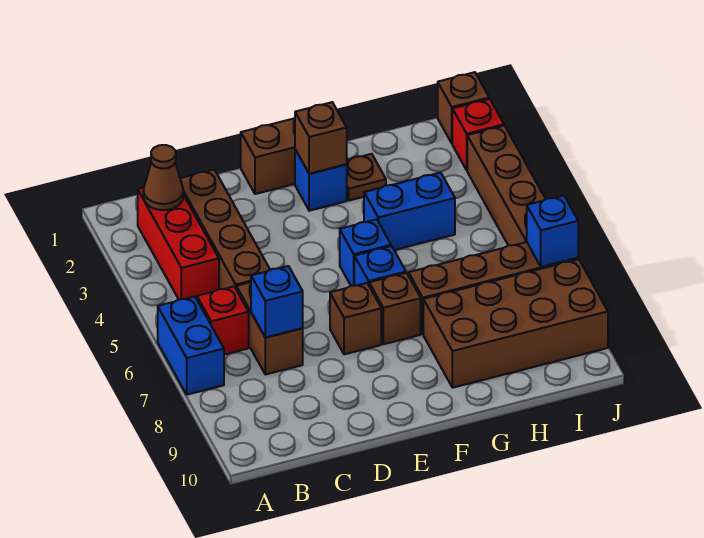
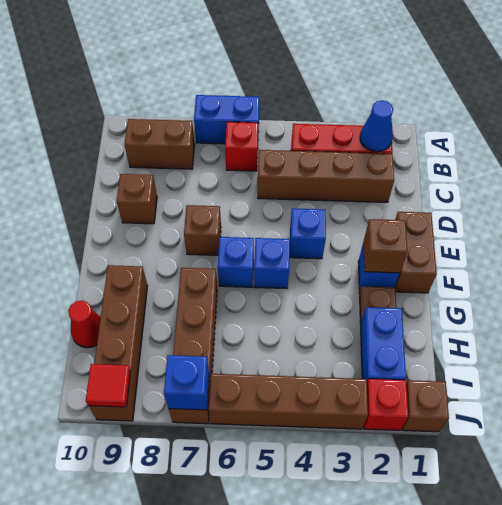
brown cone B2 level 2 -> blue cone B2 level 2
brown brick C6:C7 level 1 -> brown brick B8:B9 level 1
blue brick C7 level 2 -> blue brick E4 level 1
brown brick F7 level 1 -> brown brick D9 level 1
blue brick G4:H4 level 1 -> blue brick H2:I2 level 1
brown brick G8:J9 level 1 -> brown brick G9:J9 level 1
none -> red cone H10 level 1
none -> red tile J9 level 2

